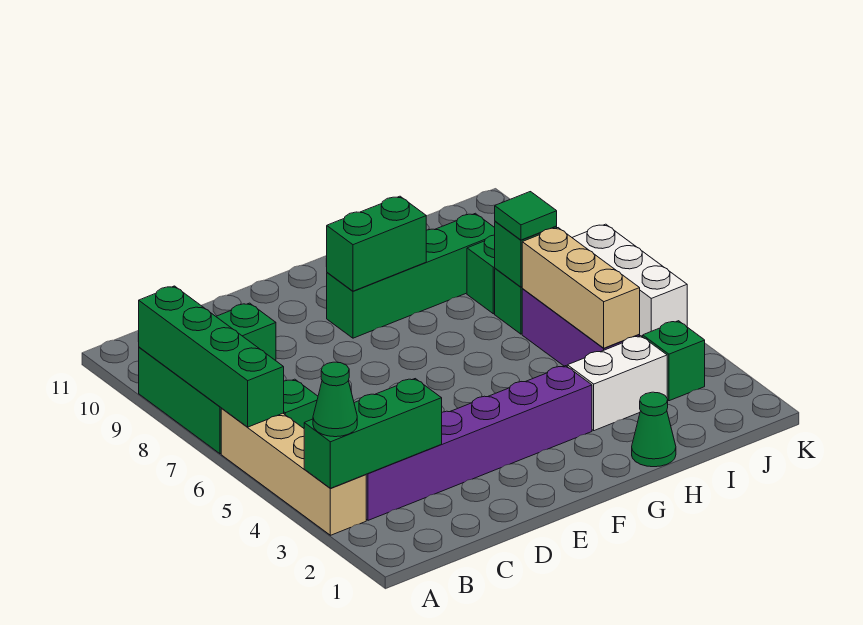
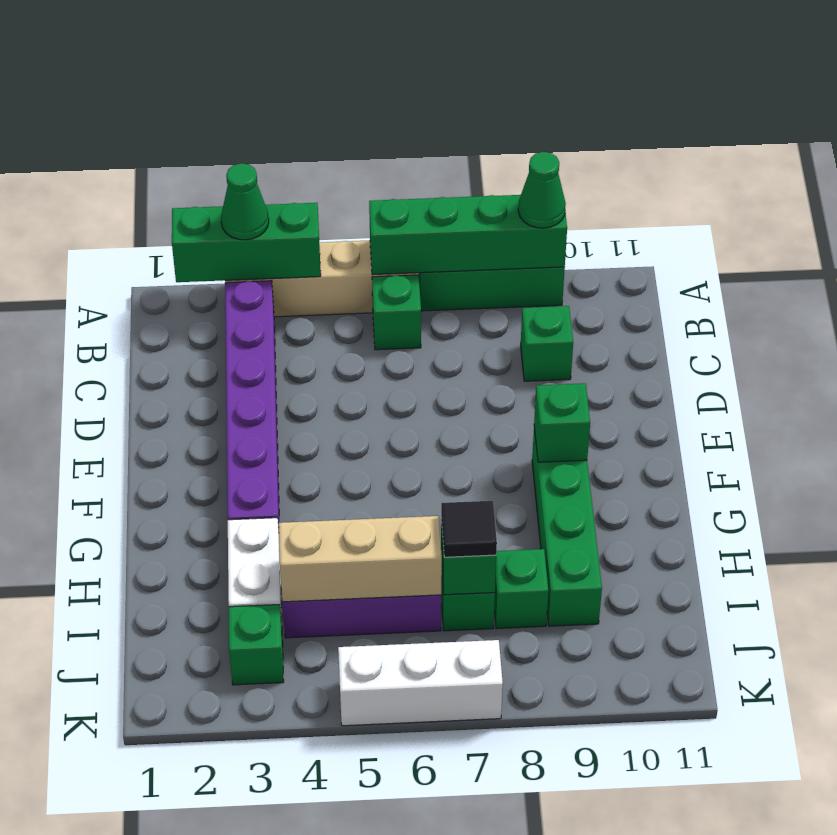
green brick A3:C3 level 2 -> green brick A2:A4 level 2
green brick F9:G9 level 2 -> green brick F9 level 2
green cone H1 level 1 -> green cone A9 level 3
green tile I7 level 3 -> black tile I7 level 3

